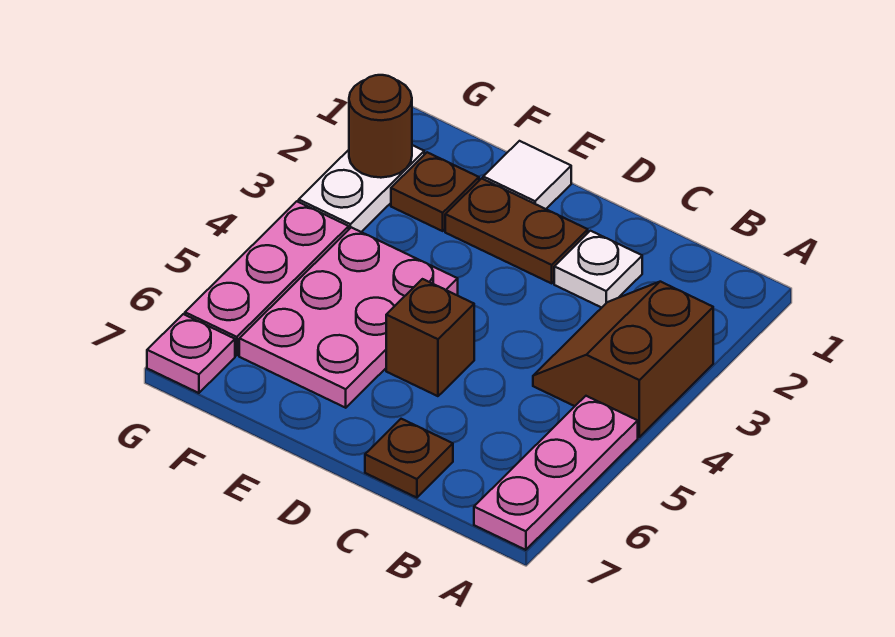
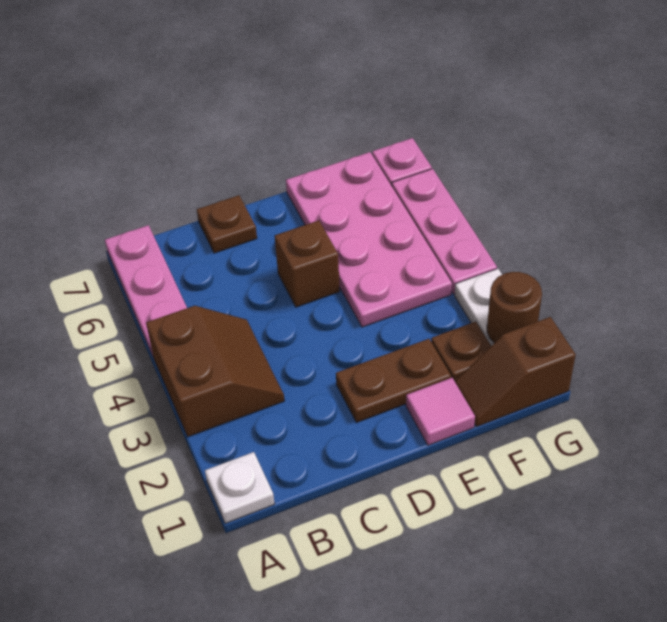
white plate C2 level 1 -> white plate A1 level 1
white tile E1 level 1 -> pink tile E1 level 1
pink plate E4:F6 level 1 -> pink plate E4:F7 level 1
none -> brown slope F1:G1 level 1 top G

